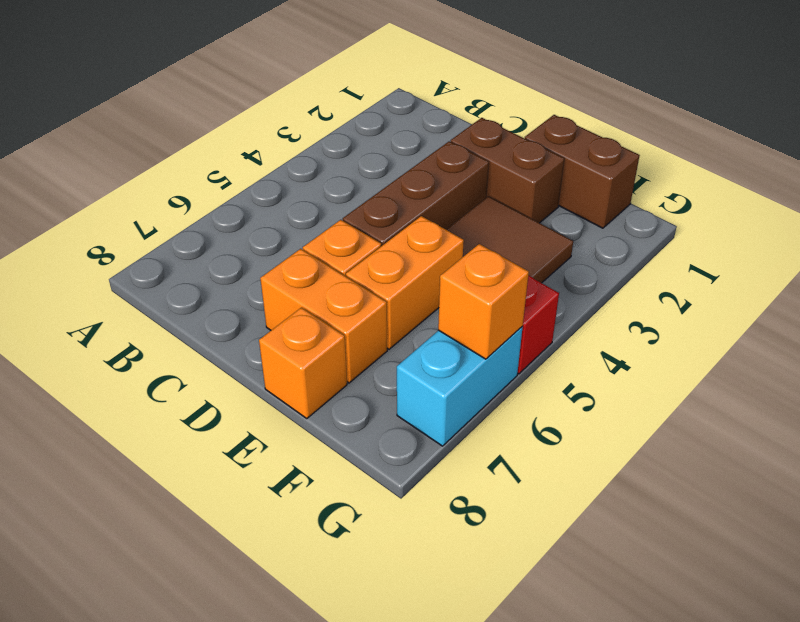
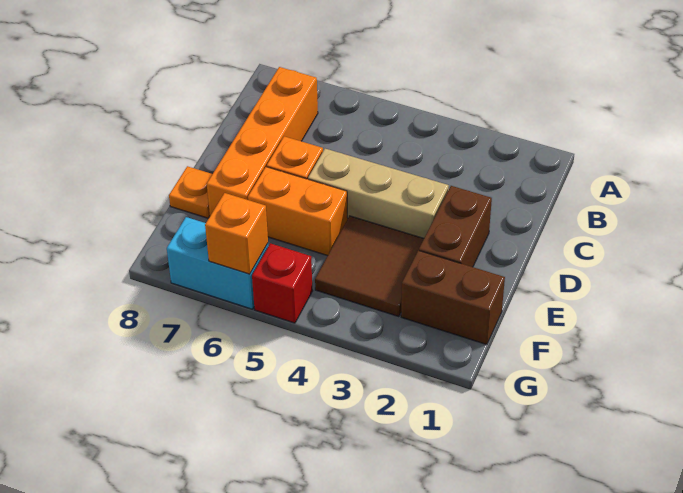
brown brick D3:D5 level 1 -> tan brick D3:D5 level 1
orange brick D7:E7 level 1 -> orange brick B7:E7 level 1
brown brick E1:F1 level 1 -> brown brick F1:F2 level 1
orange brick E8 level 1 -> orange plate E8 level 1

